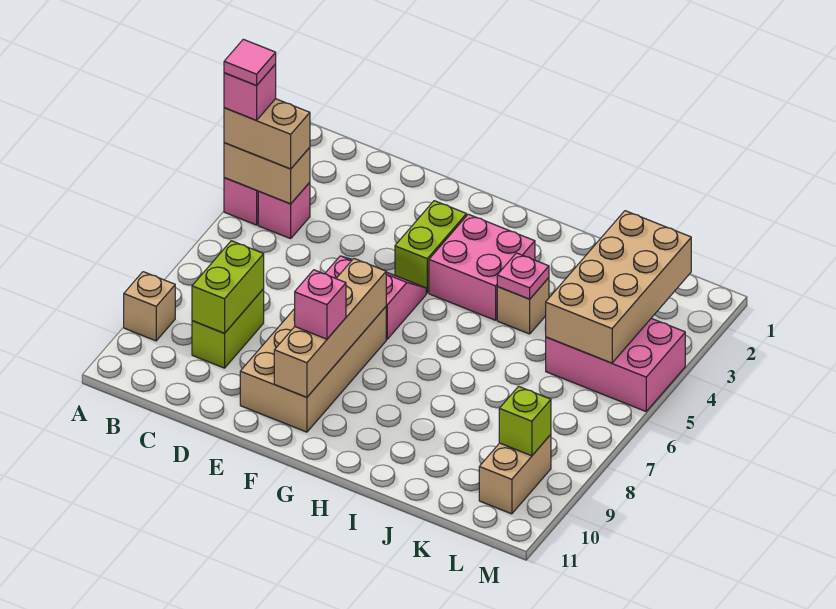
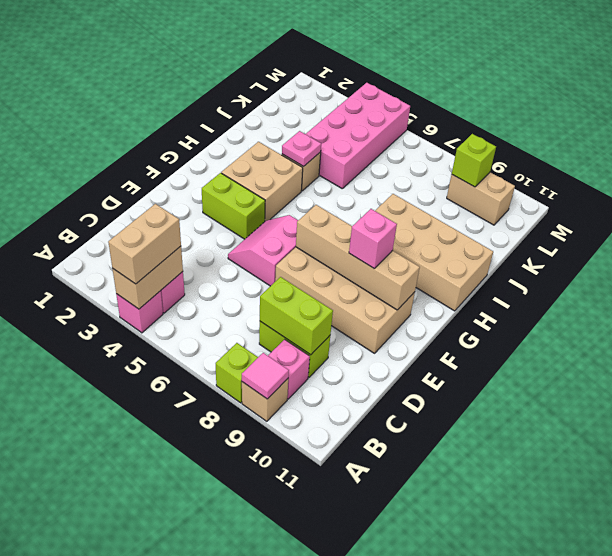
pink brick A4 level 4 -> pink brick B9 level 1
pink tile A4 level 5 -> pink tile A9 level 2
none -> lime brick A8 level 1
pink brick G3:H4 level 1 -> tan brick G3:H4 level 1
tan brick K2:L5 level 2 -> tan brick H8:I11 level 1
pink brick K4:M5 level 1 -> pink brick J4:M5 level 1

